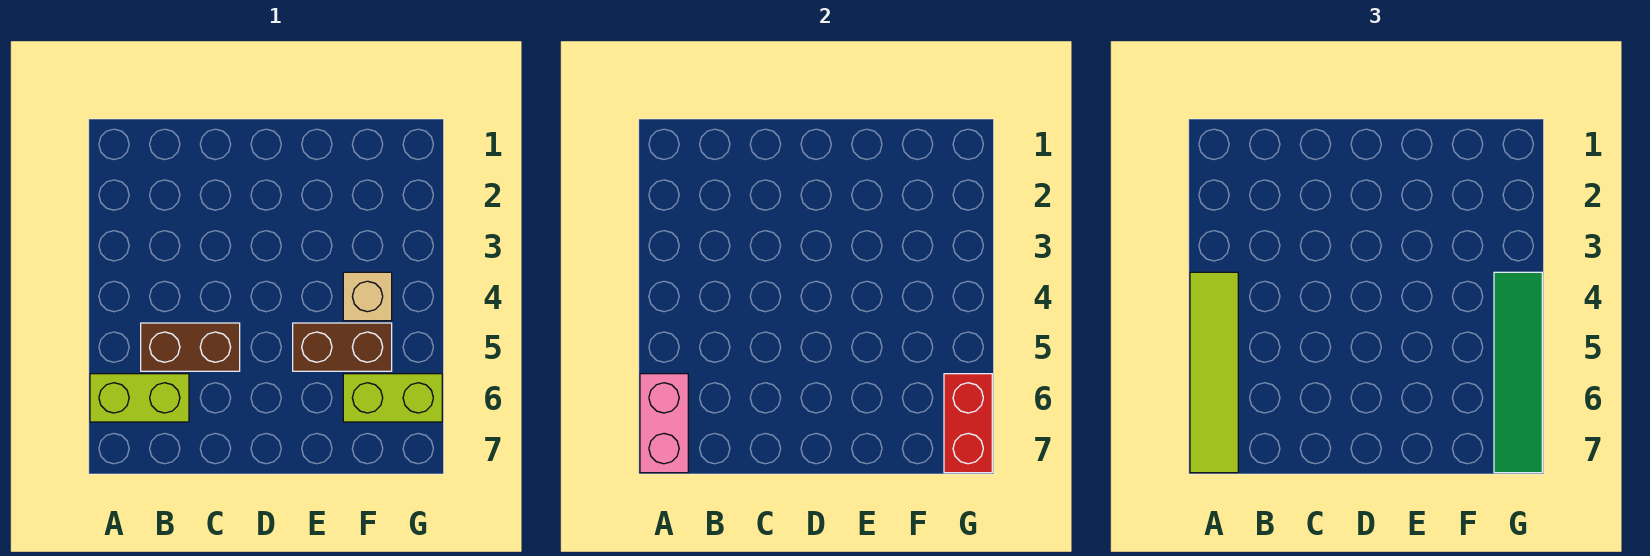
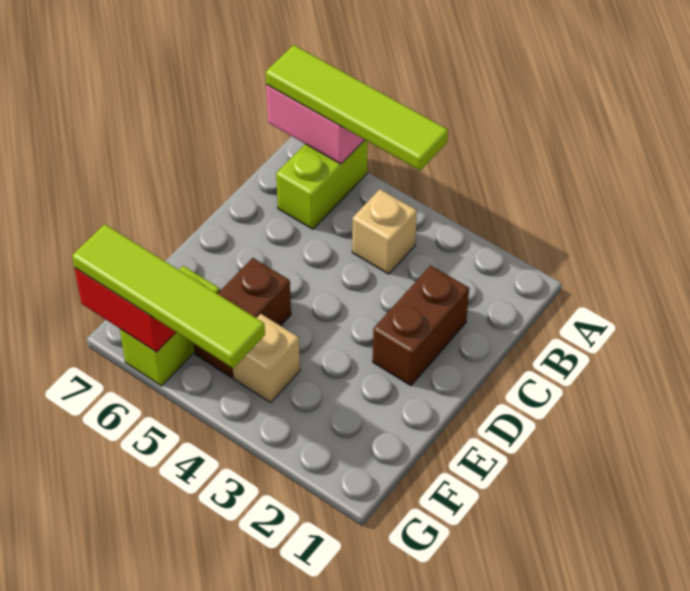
none -> tan brick B4 level 1
brown brick B5:C5 level 1 -> brown brick C2:D2 level 1
green tile G4:G7 level 3 -> lime tile G4:G7 level 3

